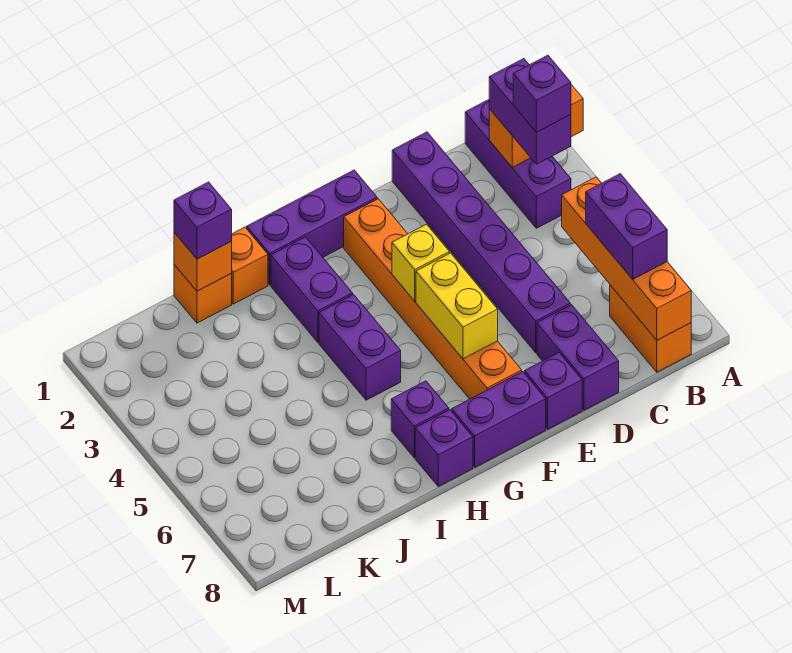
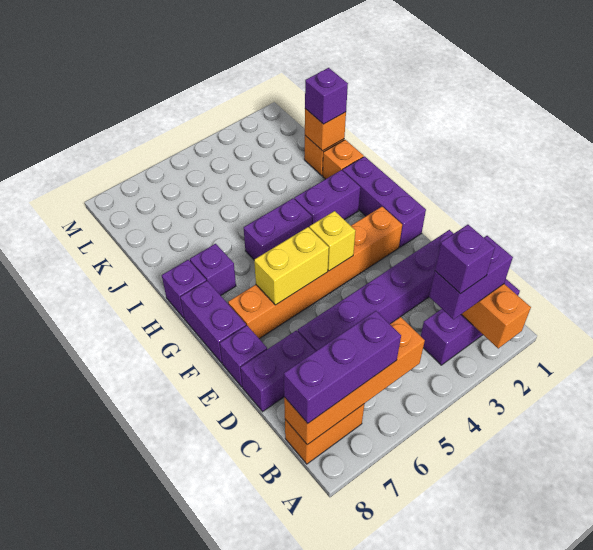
purple brick B6:B7 level 3 -> purple brick B6:B8 level 3

